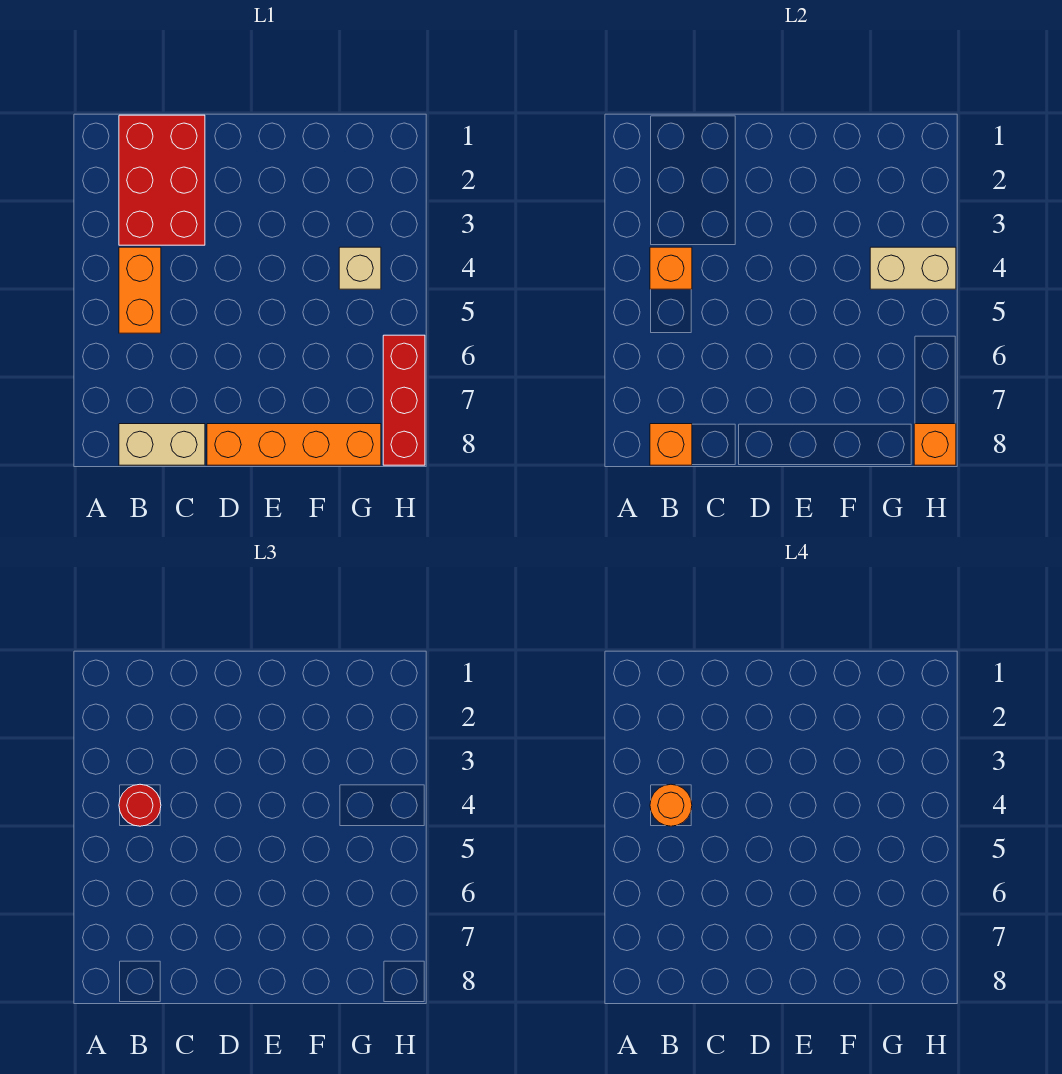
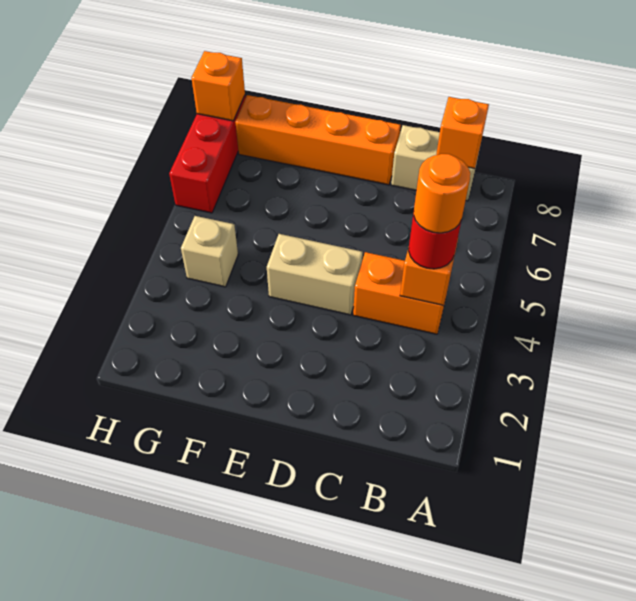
red brick B1:C3 level 1 -> none
orange brick B4:B5 level 1 -> orange brick B4:C4 level 1
tan brick G4:H4 level 2 -> tan brick D4:E4 level 1

